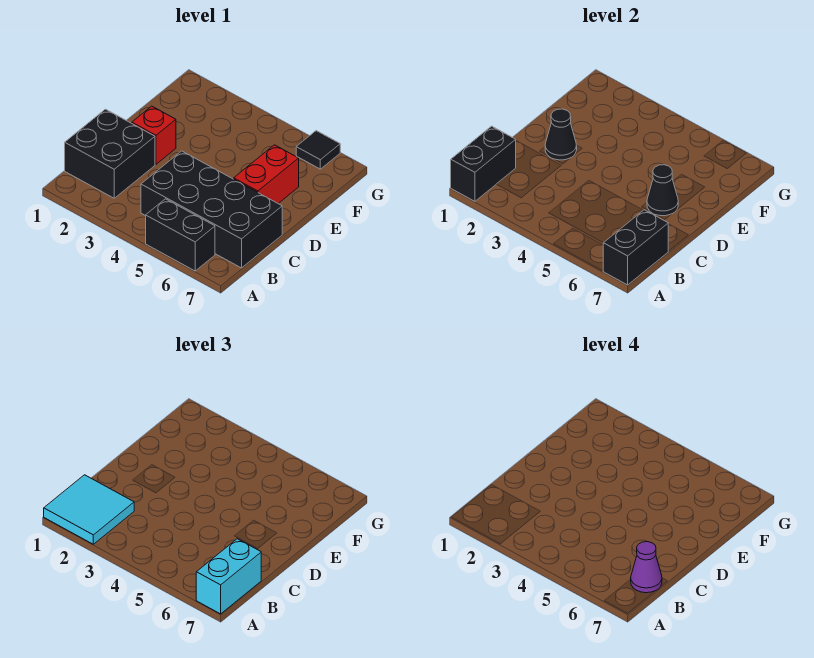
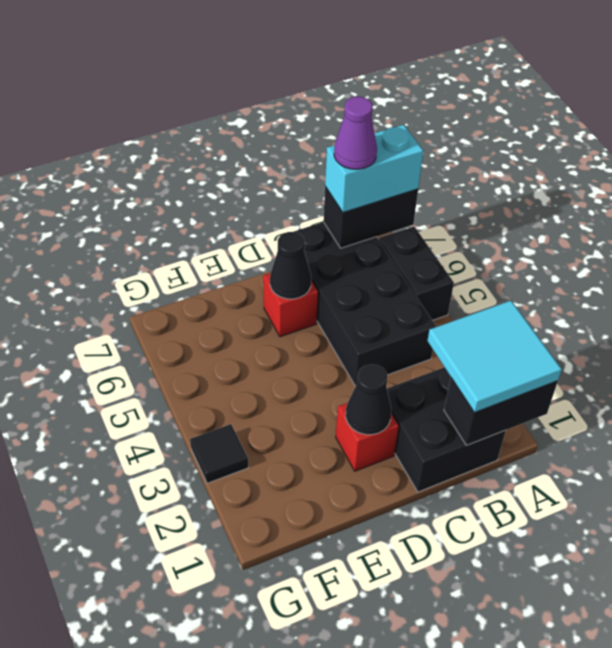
red brick D6:E6 level 1 -> red brick D6 level 1
black tile G6 level 1 -> black tile G3 level 1

